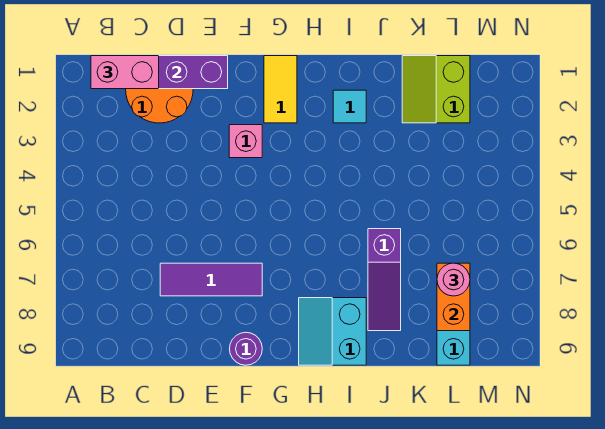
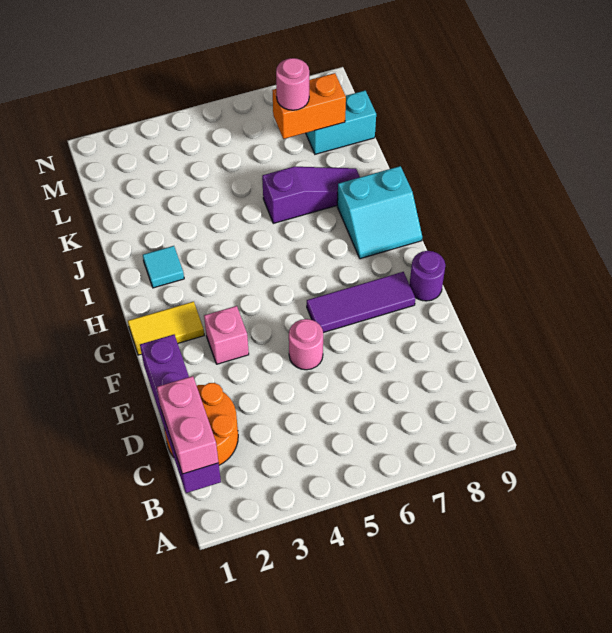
purple tile D7:F7 level 1 -> purple tile F6:F8 level 1
none -> pink round brick E5 level 1
lime slope K1:L2 level 1 top L -> none

